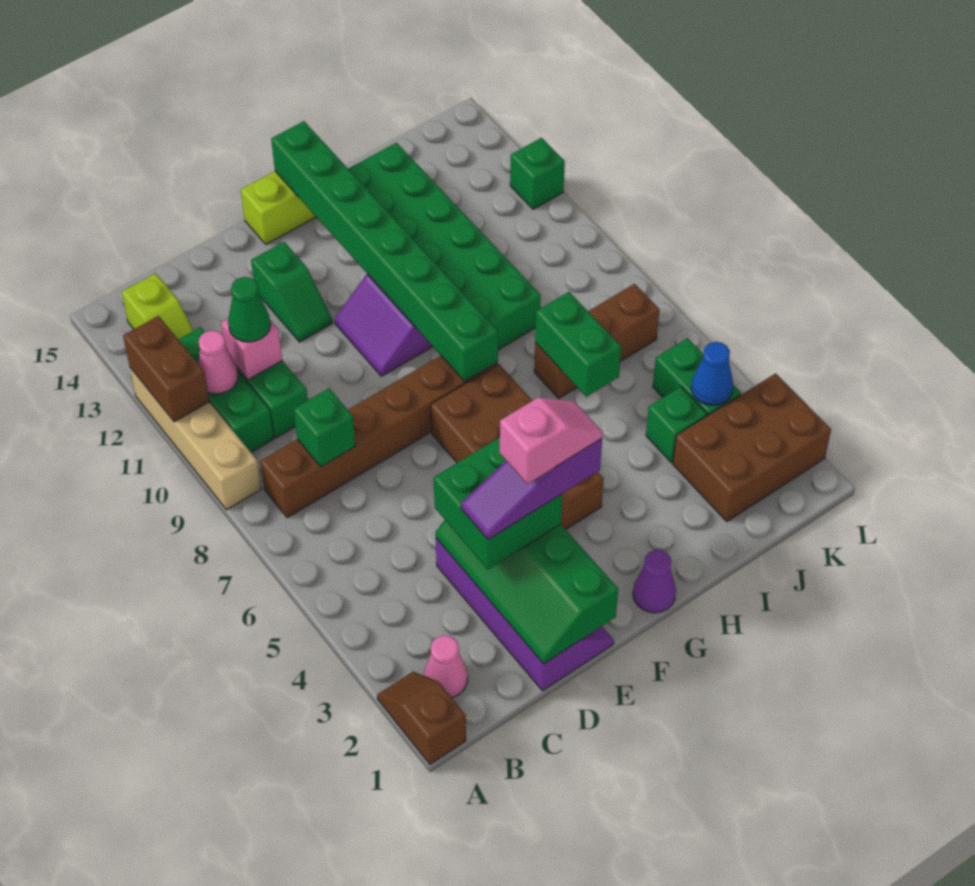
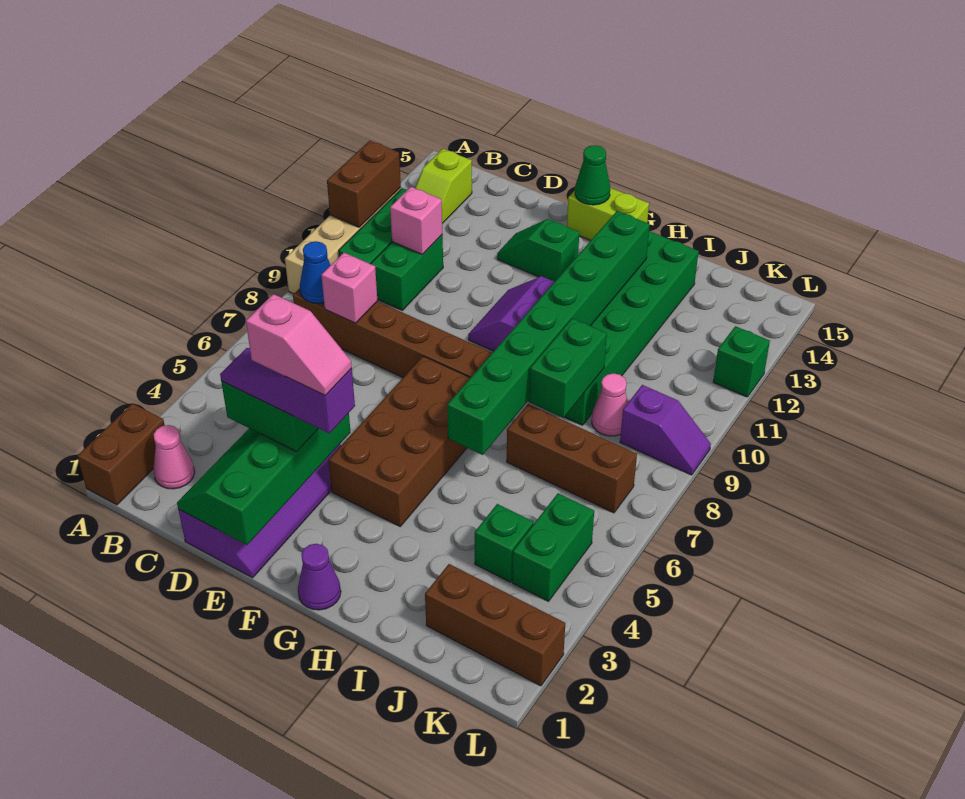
brown slope A1:A2 level 1 top 1 -> brown brick A1:A2 level 1
pink cone B11 level 2 -> pink cone J9 level 1
green brick C8 level 2 -> pink brick C8 level 2
green cone C11 level 3 -> green cone F15 level 2
green slope E12:E13 level 1 top 13 -> green slope E13:F13 level 1 top F
green brick G8:G15 level 2 -> green brick H6:H13 level 2
green brick I6:I7 level 2 -> green brick I8:I9 level 2
brown brick J2:L3 level 1 -> brown brick J2:L2 level 1
blue cone K4 level 2 -> blue cone B8 level 2
none -> purple slope K9:L9 level 1 top K

